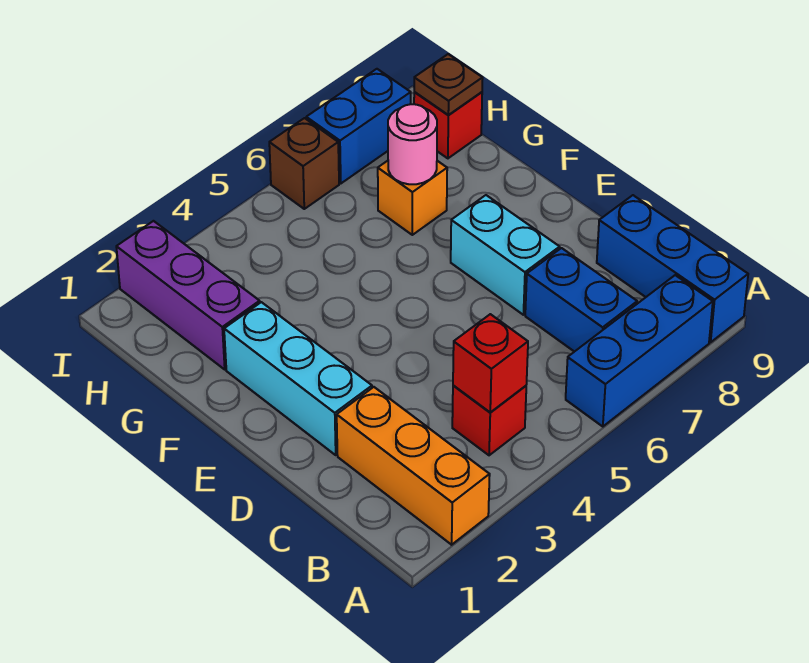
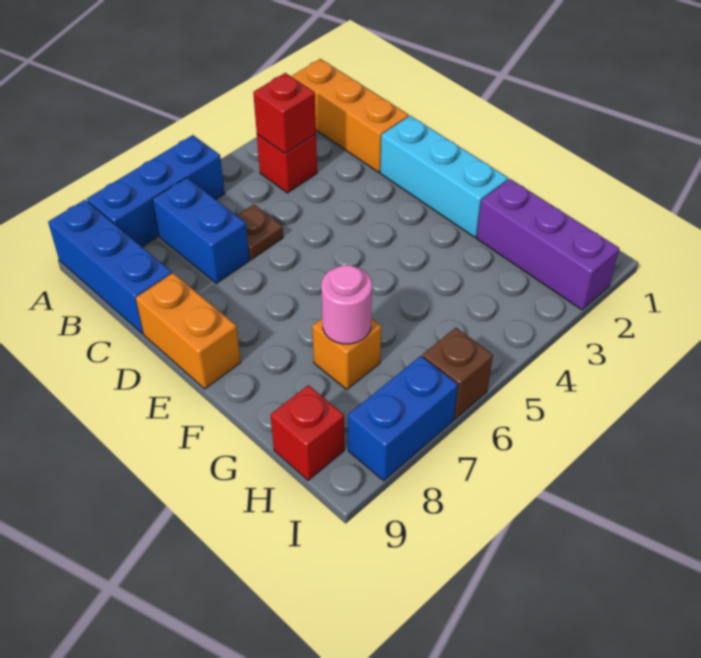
cyan brick D7:E7 level 1 -> none
none -> orange brick D9:E9 level 1
brown plate H9 level 2 -> brown plate C6 level 1

